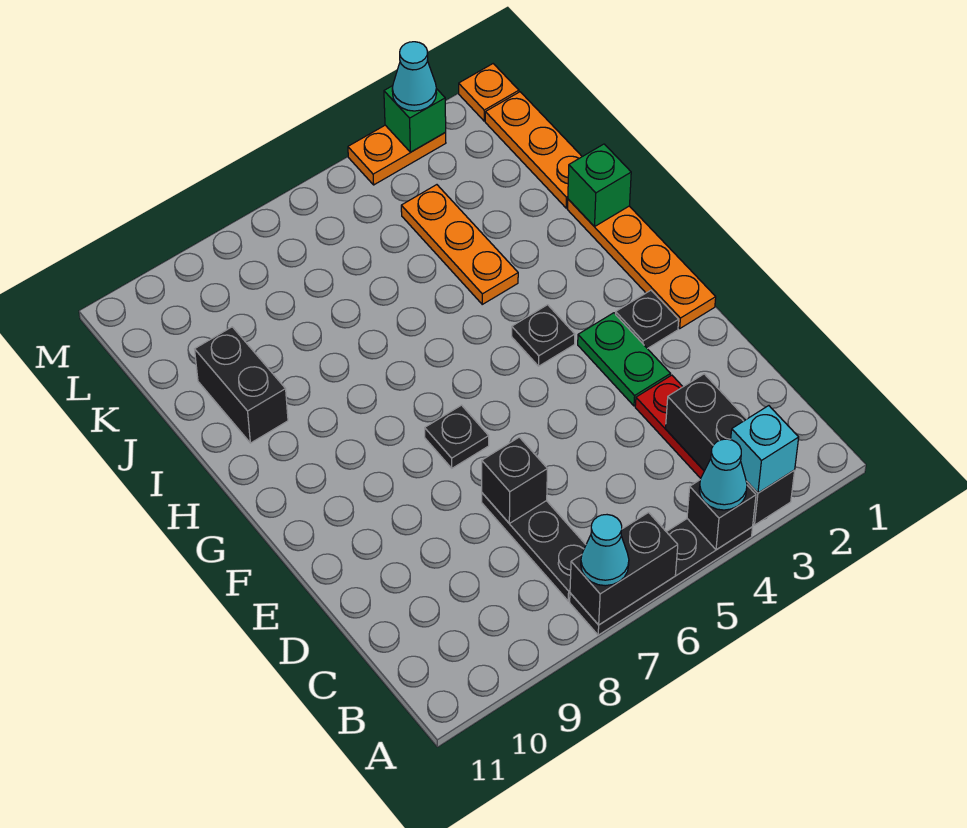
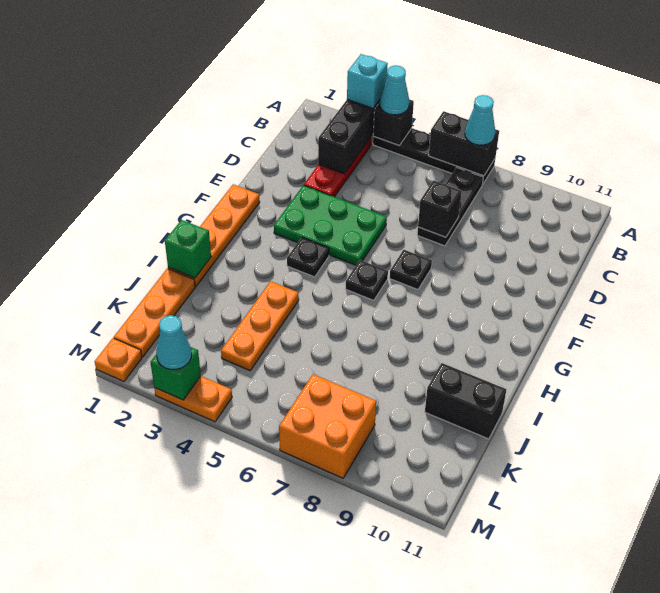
green plate E3:F3 level 1 -> green plate E3:F5 level 1
black plate F2 level 1 -> black plate G6 level 1
black brick I10:J10 level 1 -> black brick J10:J11 level 1
none -> orange brick L7:M8 level 1

